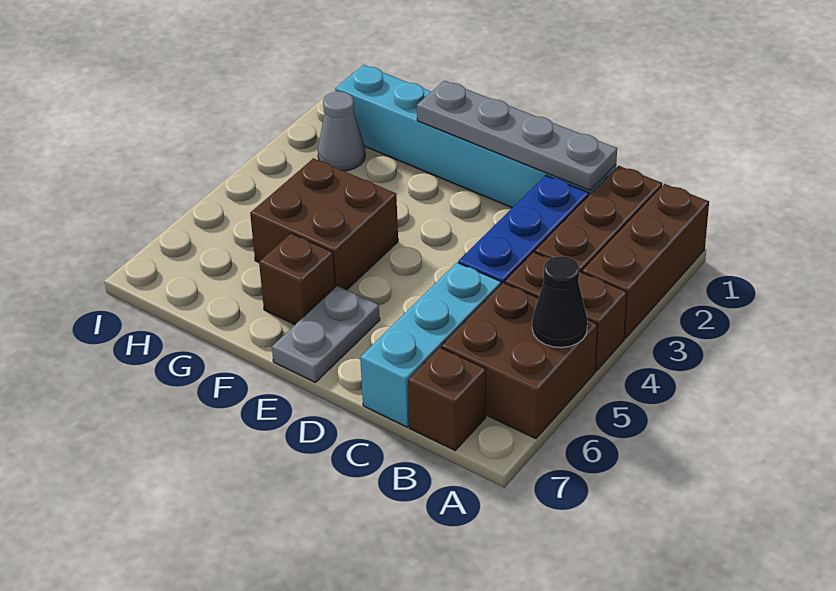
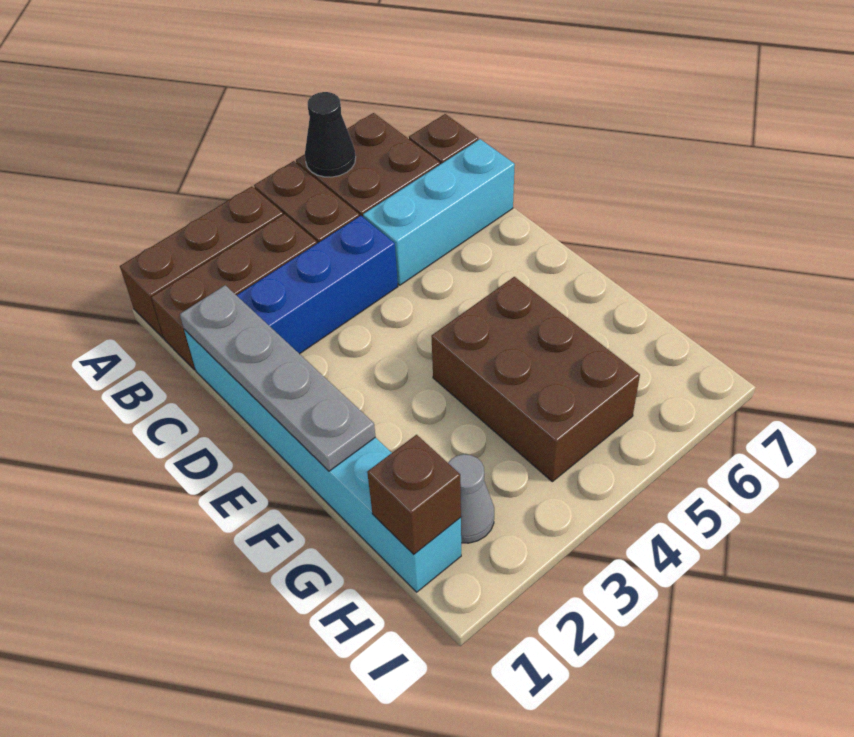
grey plate E6:E7 level 1 -> none
brown brick F4:G5 level 1 -> brown brick F4:H5 level 1
brown brick F6 level 1 -> brown brick H1 level 2

